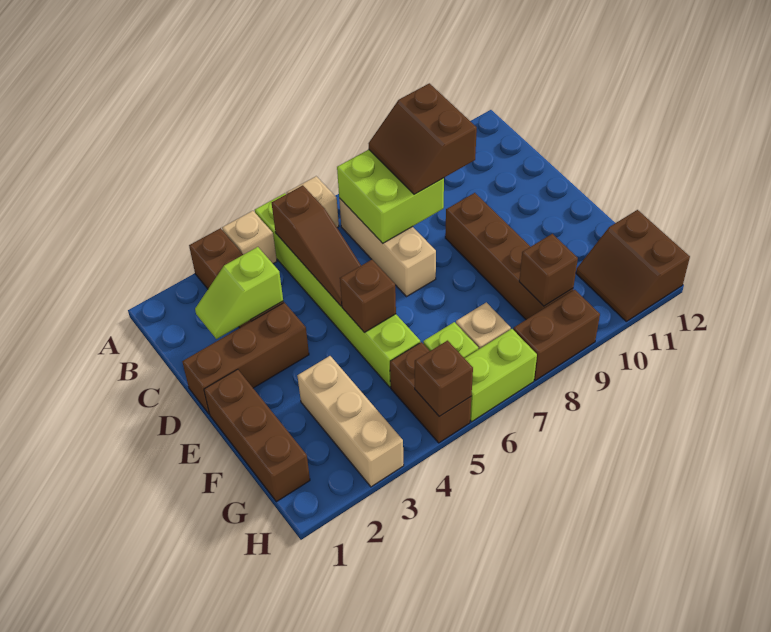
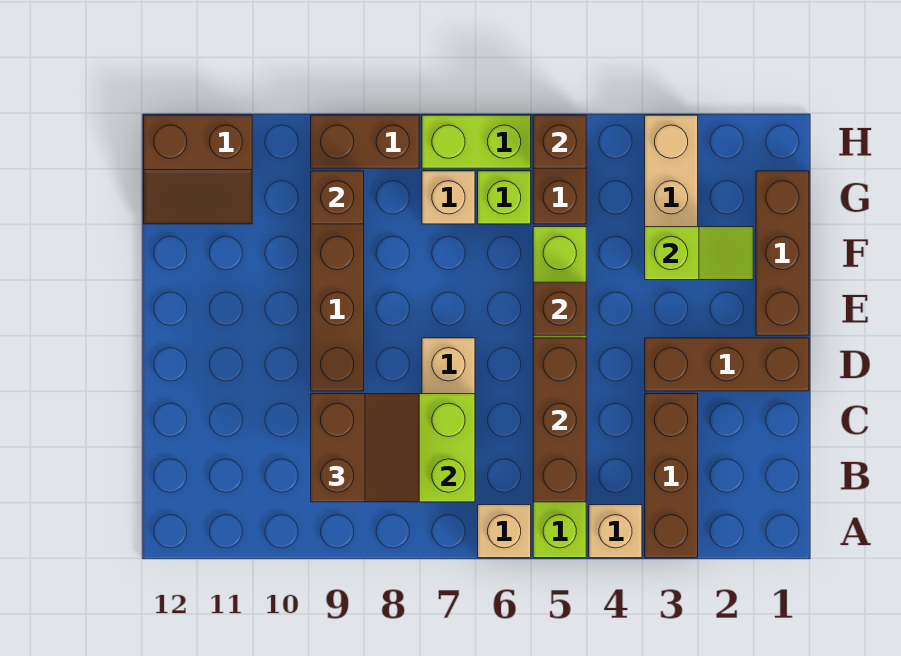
brown slope B5:D5 level 2 top B -> brown brick B5:D5 level 2
lime slope C2:C3 level 2 top 3 -> lime slope F2:F3 level 2 top 3
brown slope G11:H12 level 1 top 12 -> brown slope G11:H12 level 1 top H

